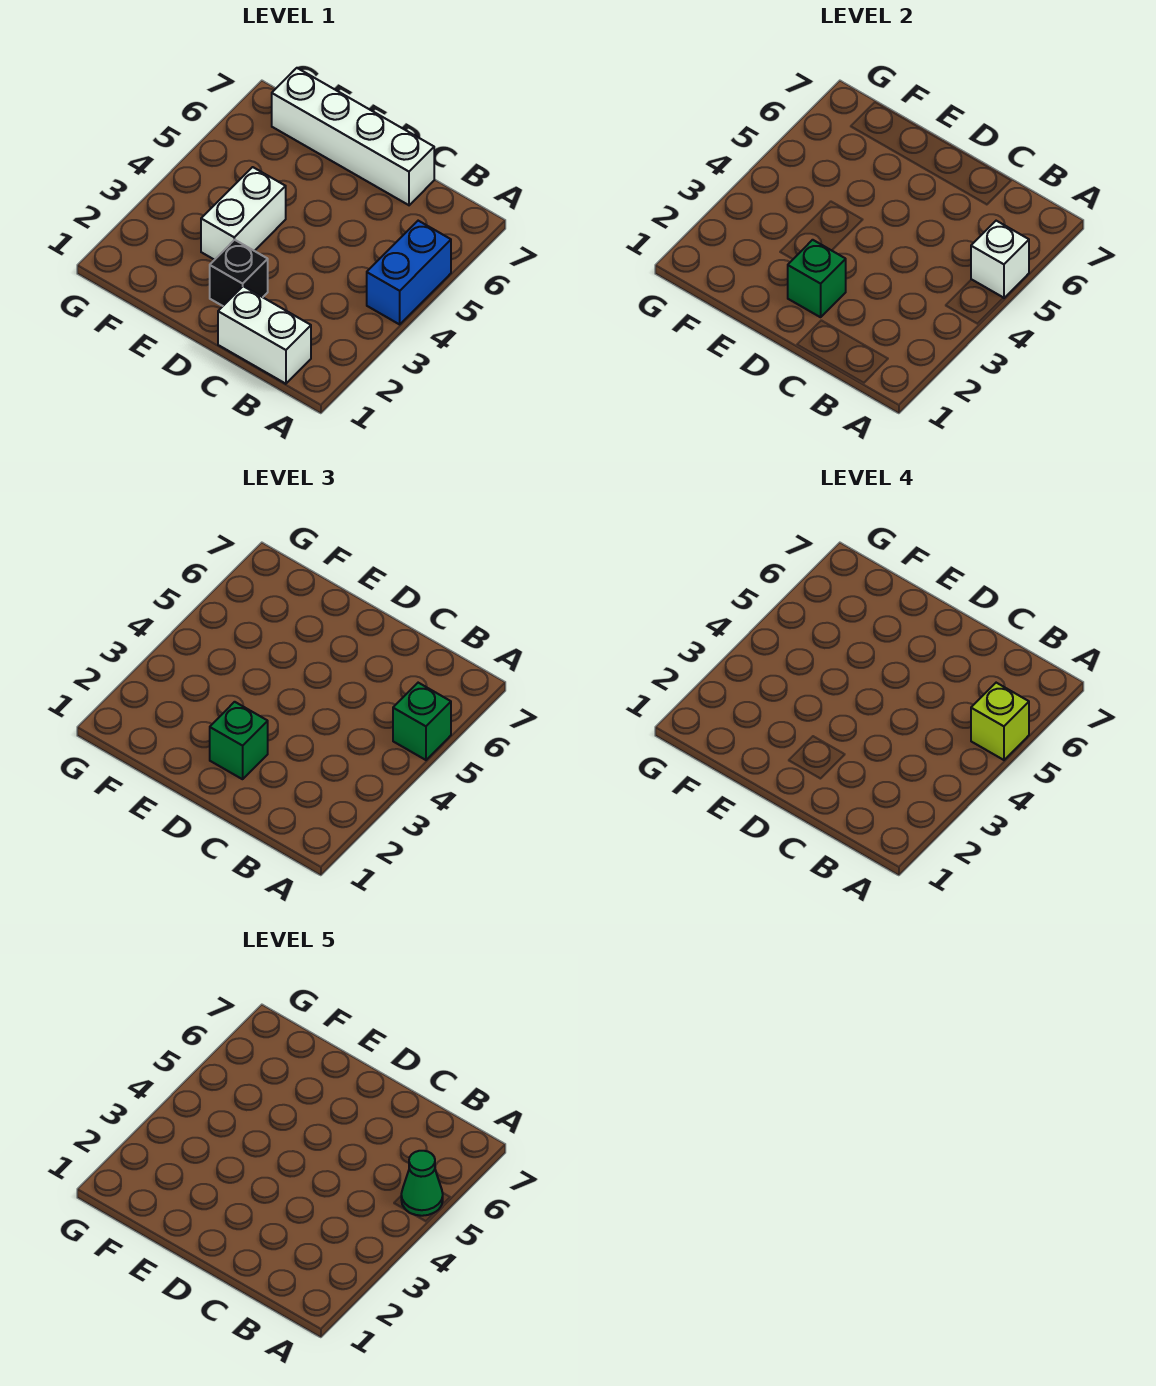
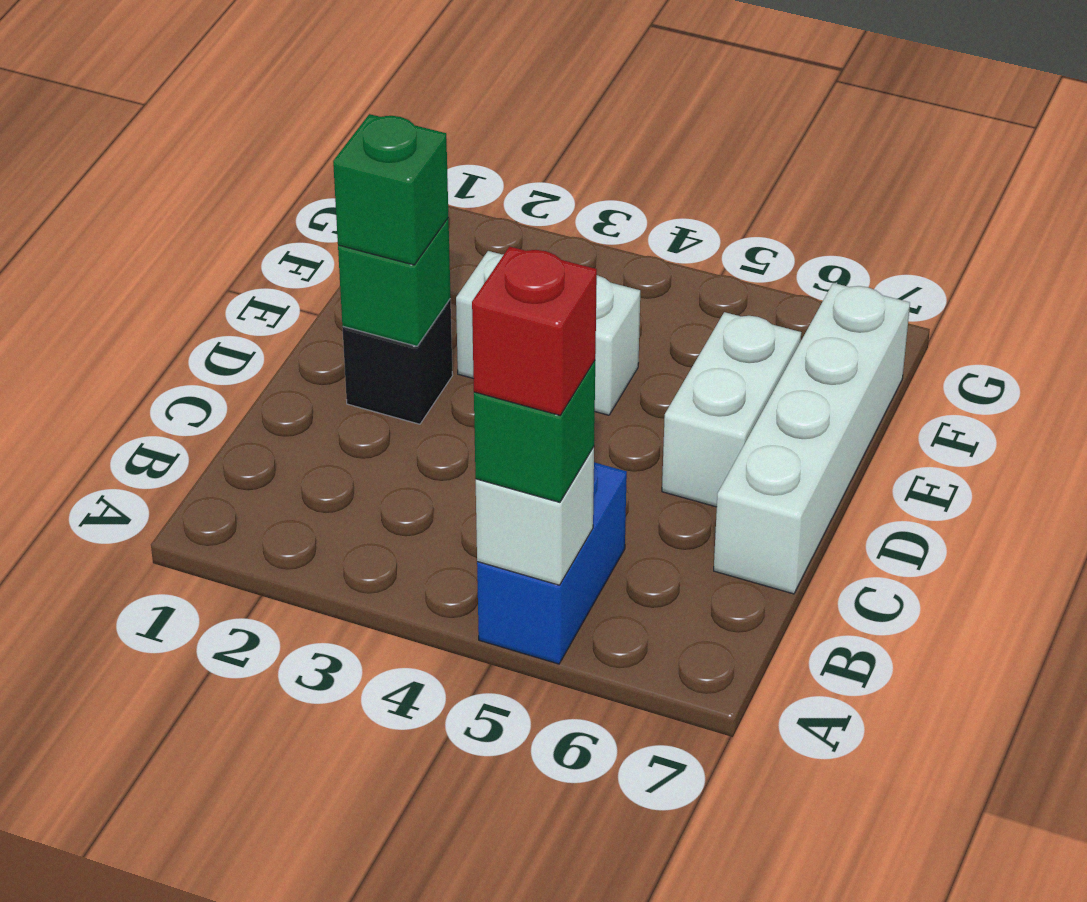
blue brick A4:A5 level 1 -> blue brick A5:B5 level 1
lime brick A5 level 4 -> red brick A5 level 4
green cone A5 level 5 -> none
white brick B1:C1 level 1 -> white brick D6:E6 level 1

